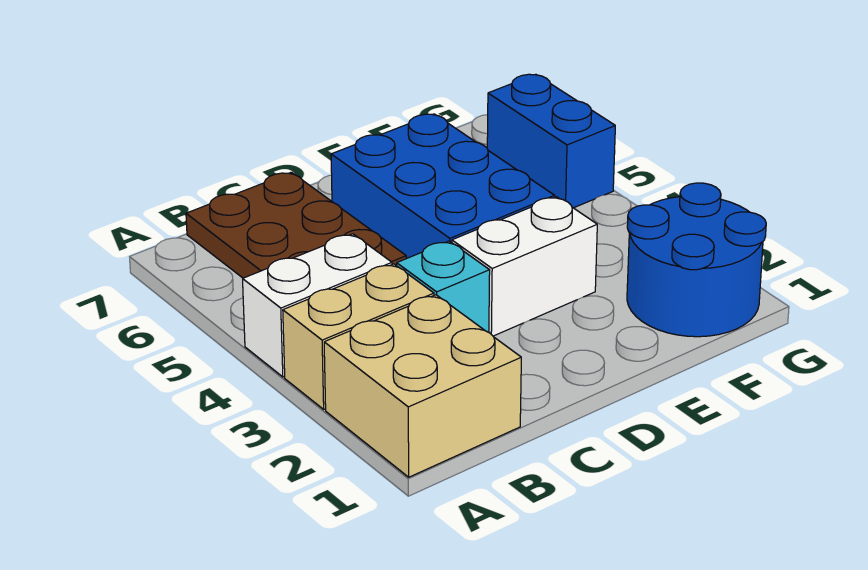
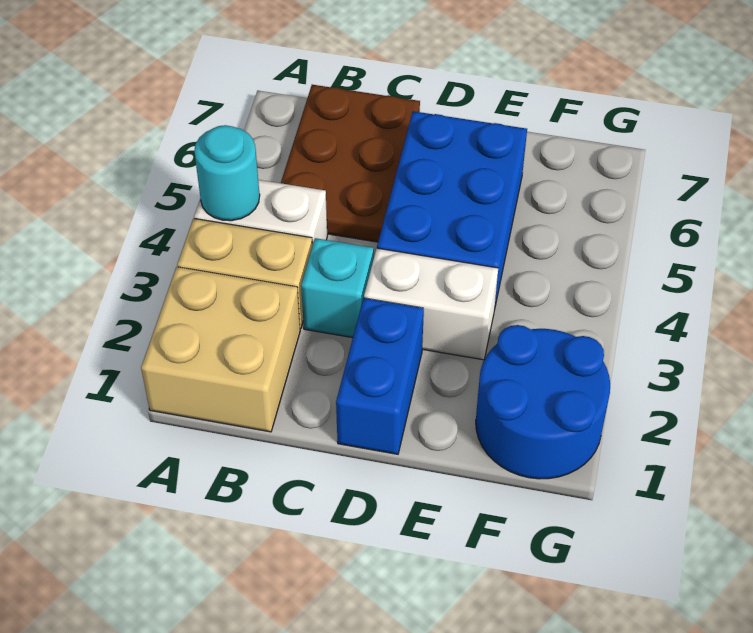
none -> cyan round brick A4 level 2
blue brick G5:G6 level 1 -> blue brick D1:D2 level 1

